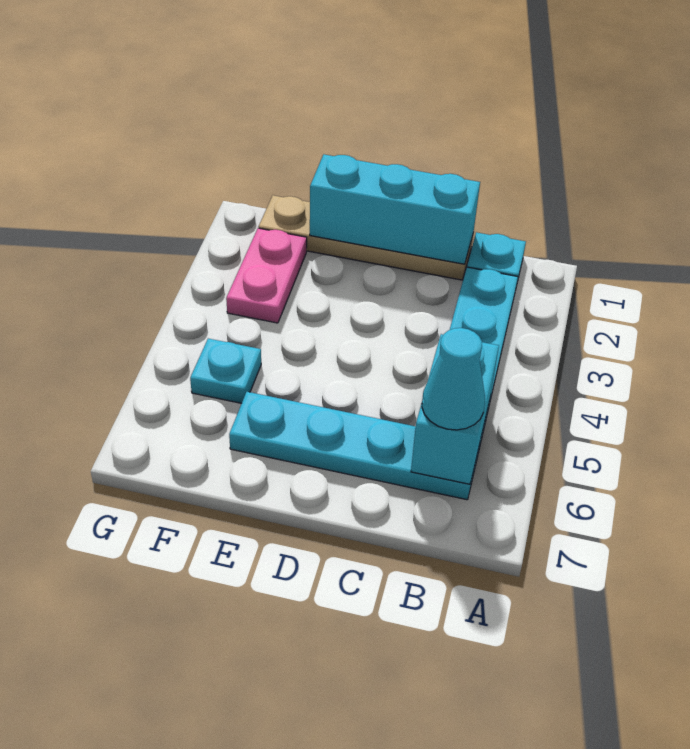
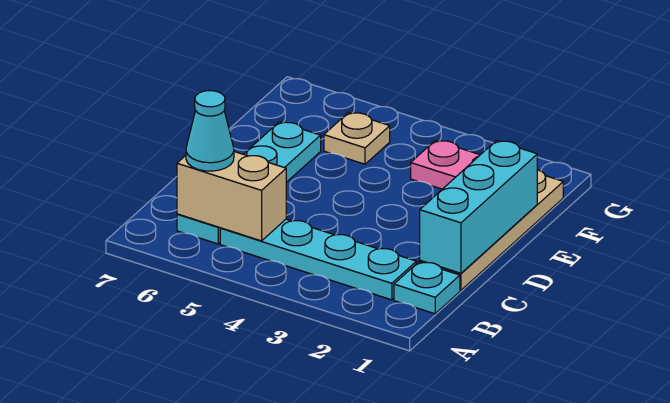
cyan brick B5:B6 level 2 -> tan brick B5:B6 level 2
cyan plate F5 level 1 -> tan plate F5 level 1

